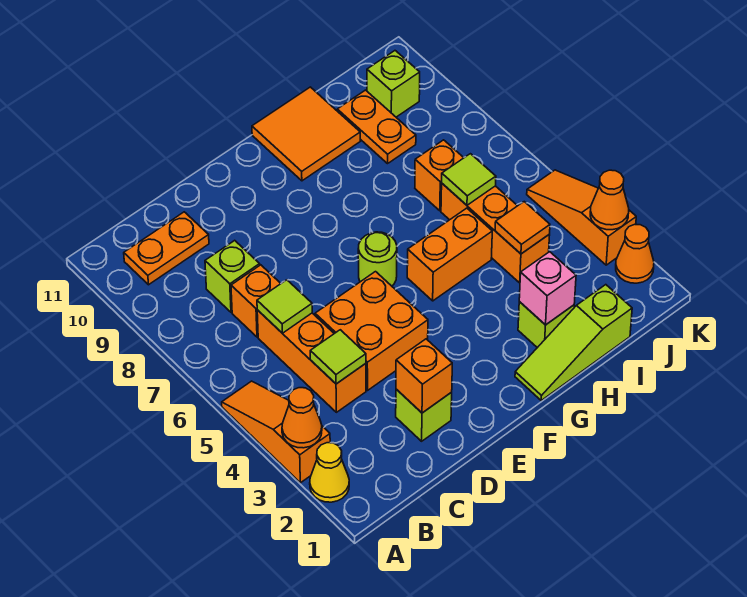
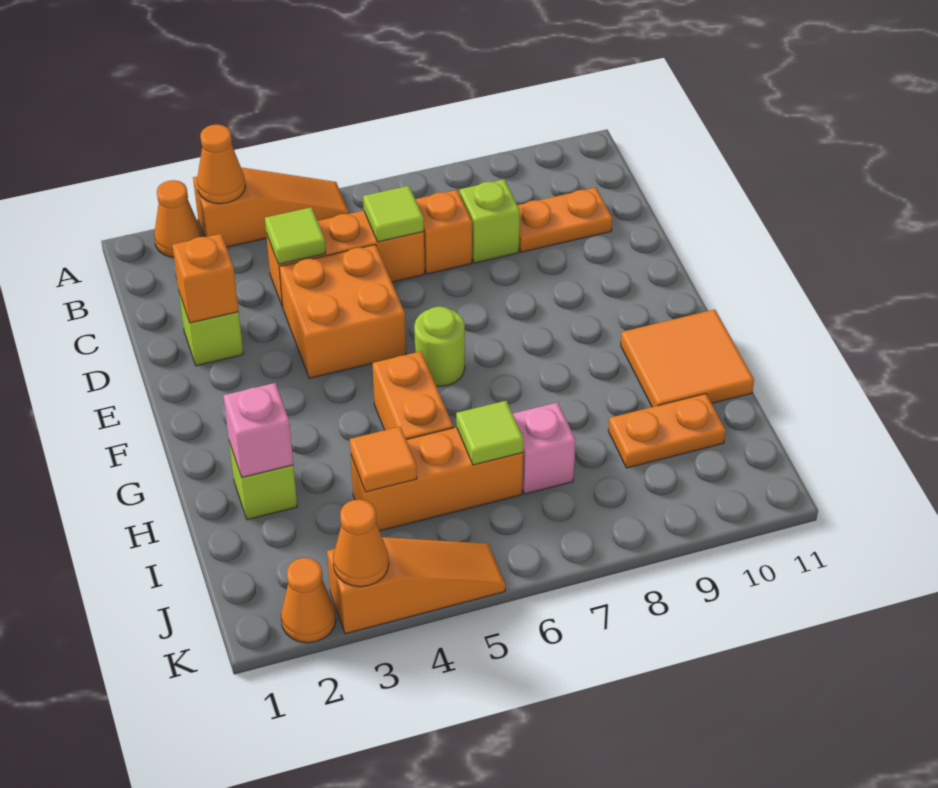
yellow cone A2 level 1 -> orange cone A2 level 1
orange plate B10:C10 level 1 -> orange plate C9:C10 level 1
lime slope G1:I1 level 1 top I -> none
orange brick I7 level 1 -> pink brick I7 level 1
lime brick J10 level 1 -> none

